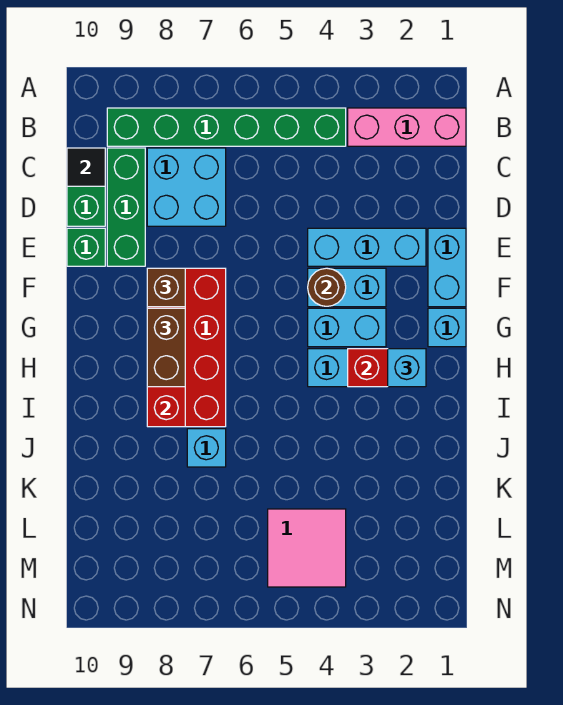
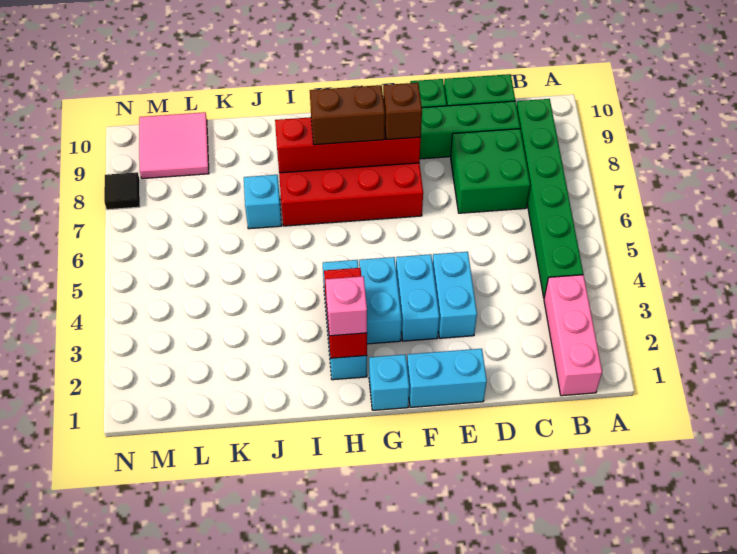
cyan brick C7:D8 level 1 -> green brick C7:D8 level 1
black tile C10 level 2 -> black tile N8 level 1
cyan brick E2:E4 level 1 -> cyan brick E3:E4 level 1
brown round brick F4 level 2 -> none
cyan brick H2 level 3 -> pink brick H2 level 3
pink tile L4:M5 level 1 -> pink tile L9:M10 level 1

